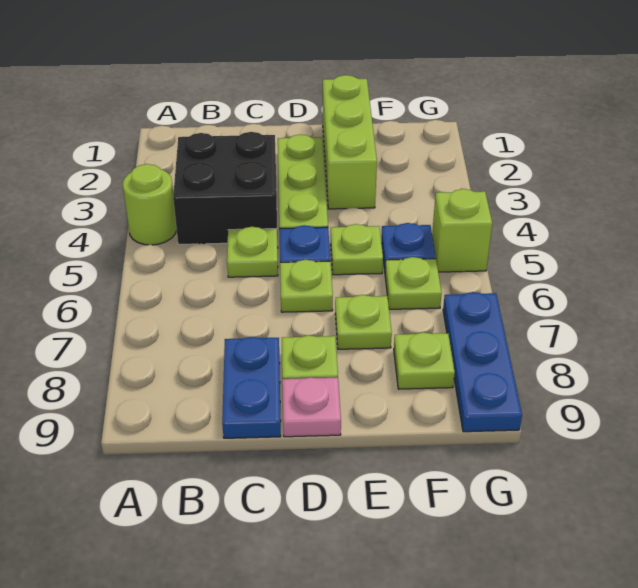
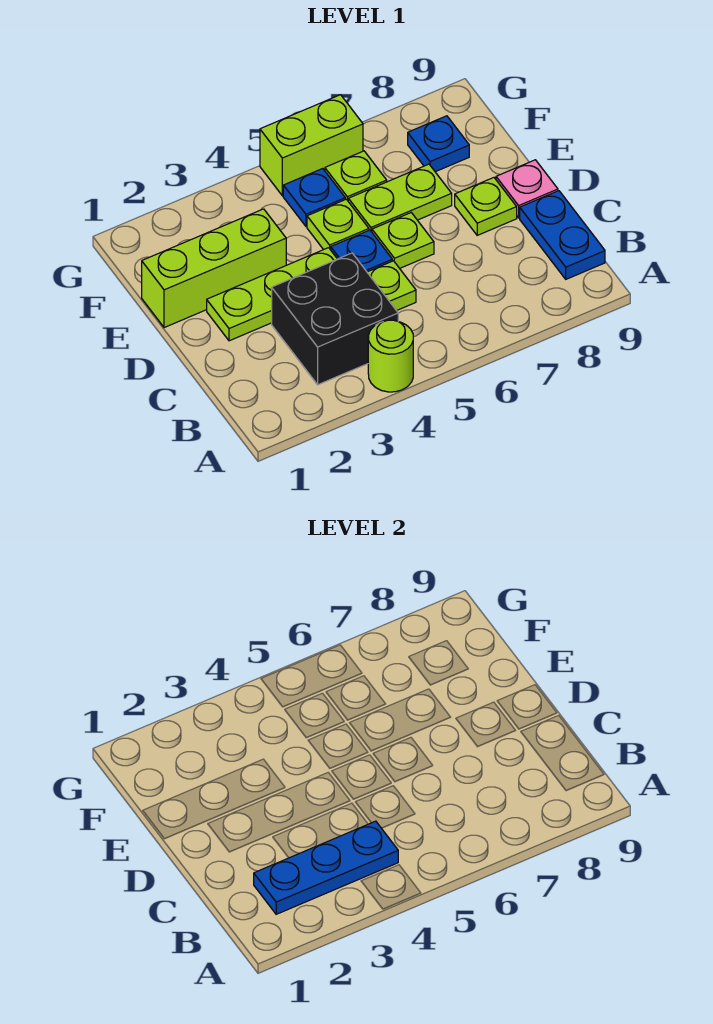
blue plate C8:C9 level 1 -> blue plate B9:C9 level 1
lime plate E7 level 1 -> lime plate E6:E7 level 1
lime plate F8 level 1 -> blue plate F8 level 1
lime brick G5 level 1 -> lime brick G5:G6 level 1
blue plate G7:G9 level 1 -> blue plate B2:B4 level 2

